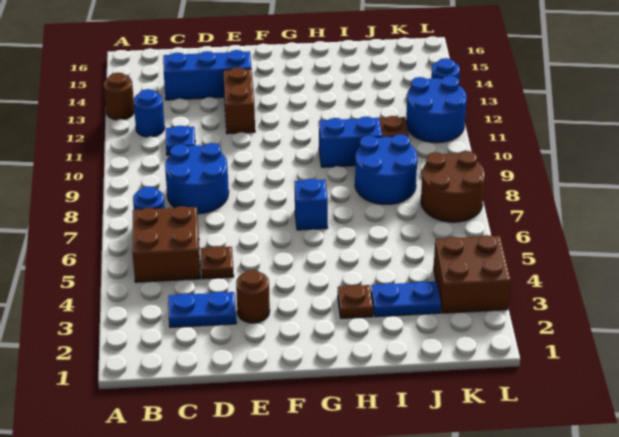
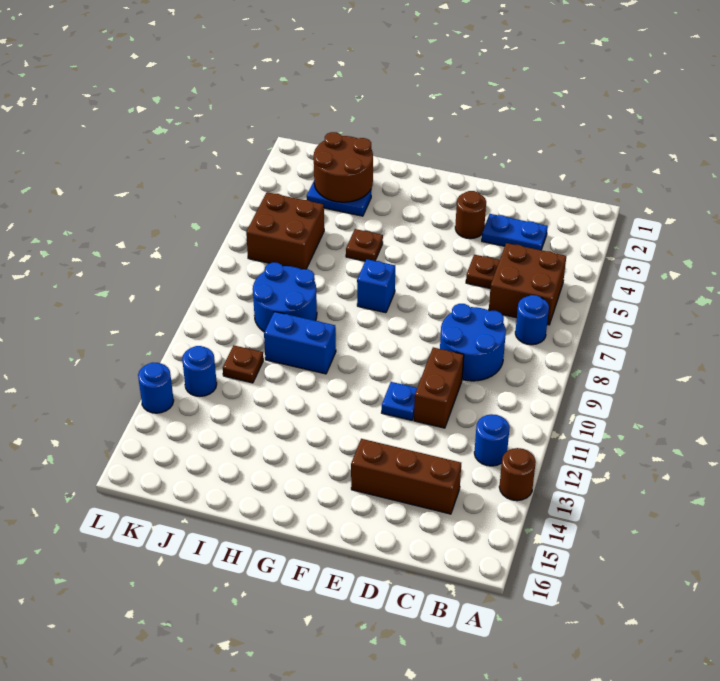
blue plate C11 level 1 -> blue plate E11 level 1
blue brick C14:E14 level 1 -> brown brick C14:E14 level 1
brown brick E12:E13 level 1 -> brown brick D10:D11 level 1
brown plate H3 level 1 -> brown plate H5 level 1
brown brick K3:L4 level 1 -> brown brick J5:K6 level 1
brown round brick K7:L8 level 1 -> brown round brick I2:J3 level 2
blue round brick K11:L12 level 1 -> blue round brick K12 level 1

